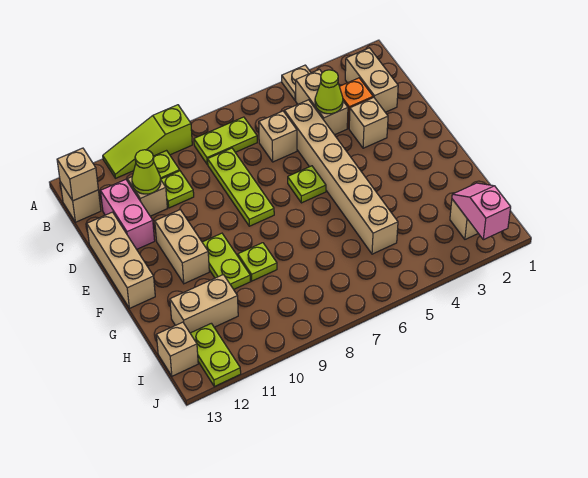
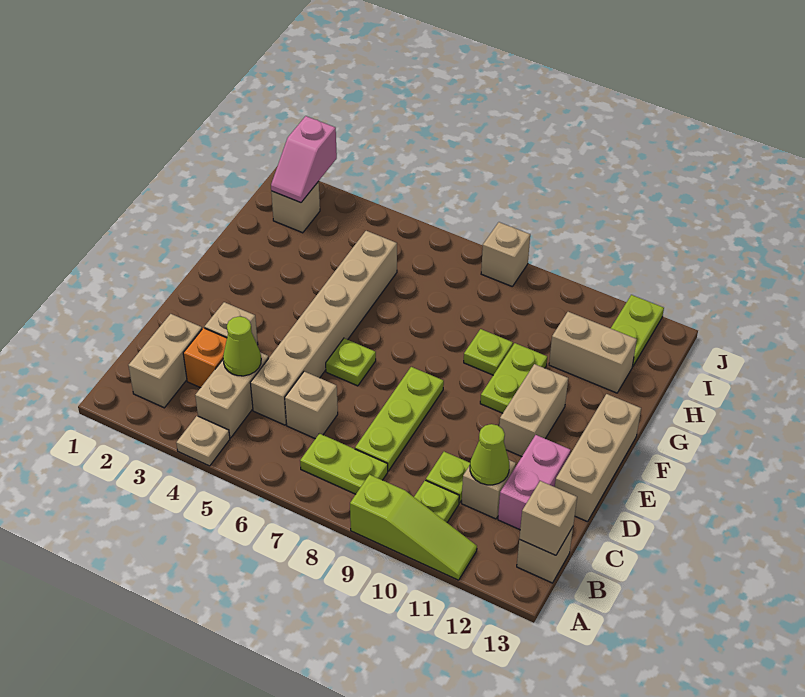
tan brick I13 level 1 -> tan brick J8 level 1

